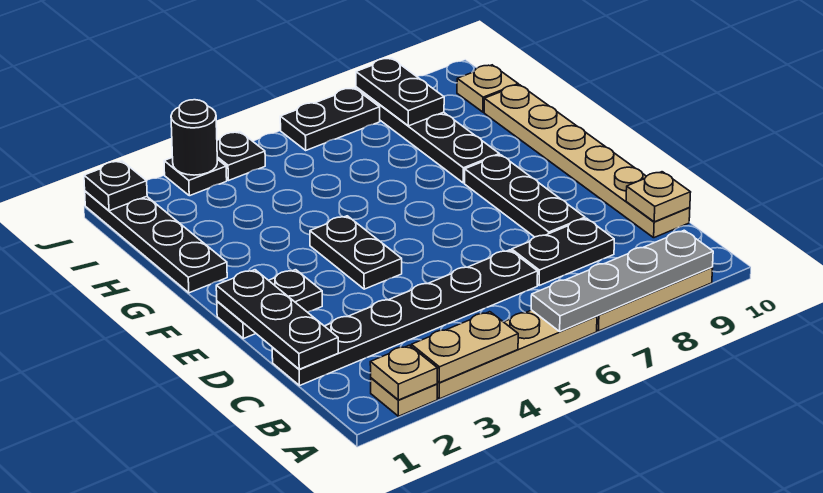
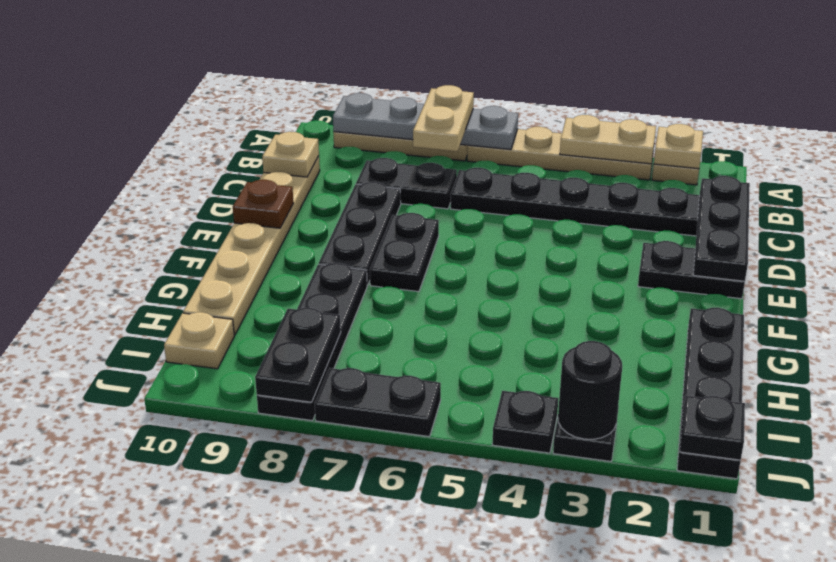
none -> tan plate A7:B7 level 3
black plate E4:F4 level 1 -> black plate E7:F7 level 1
none -> brown plate E10 level 2

